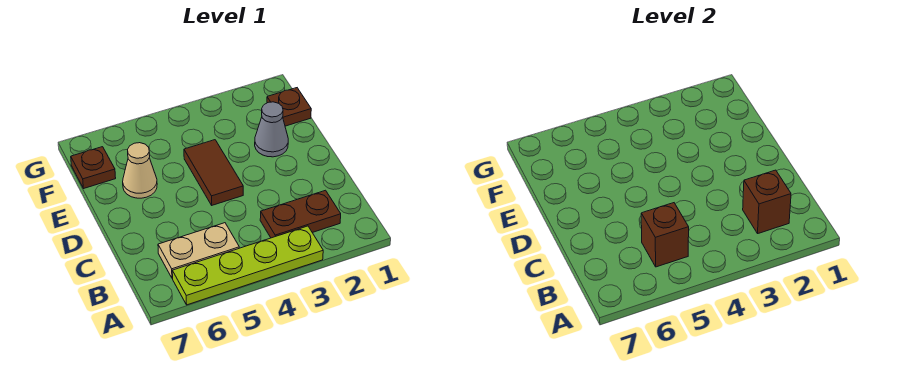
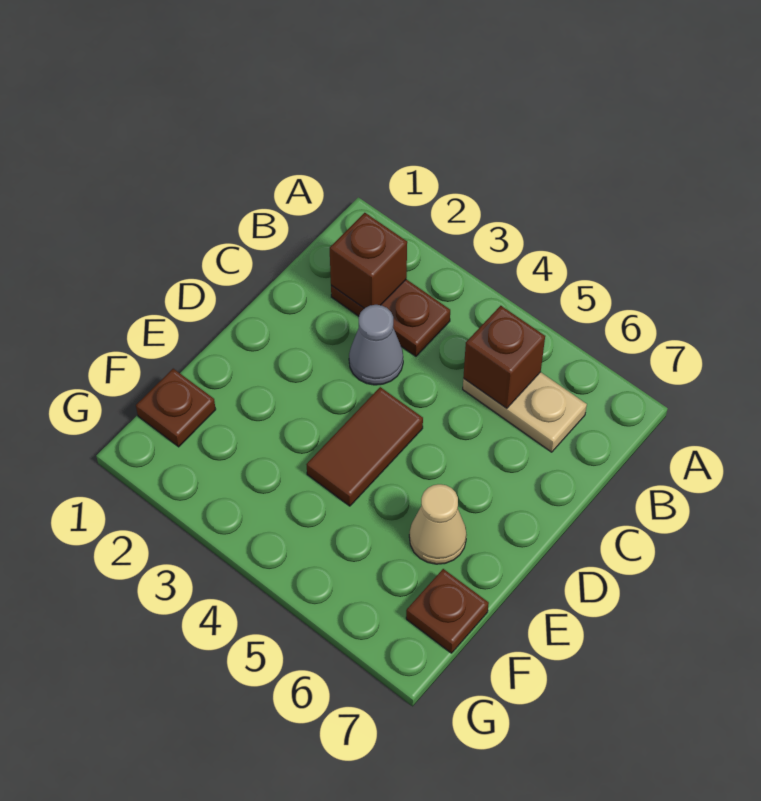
lime plate A3:A6 level 1 -> none
grey cone E2 level 1 -> grey cone C3 level 1

